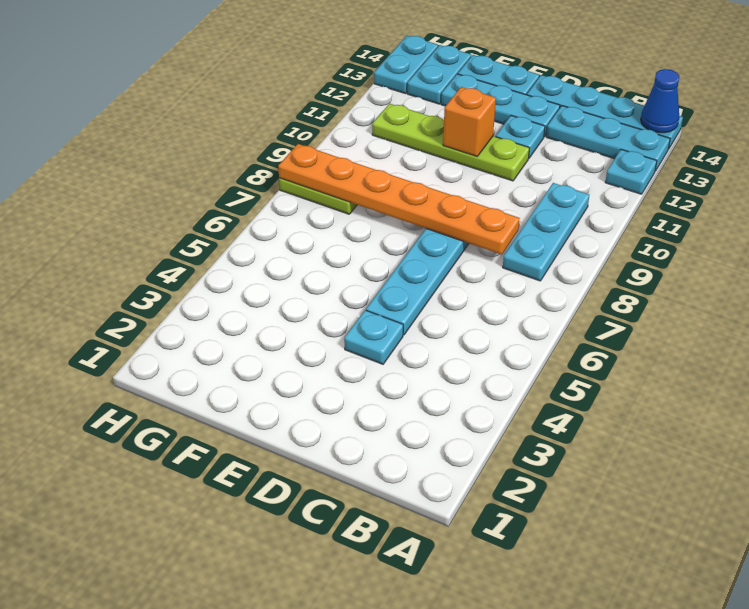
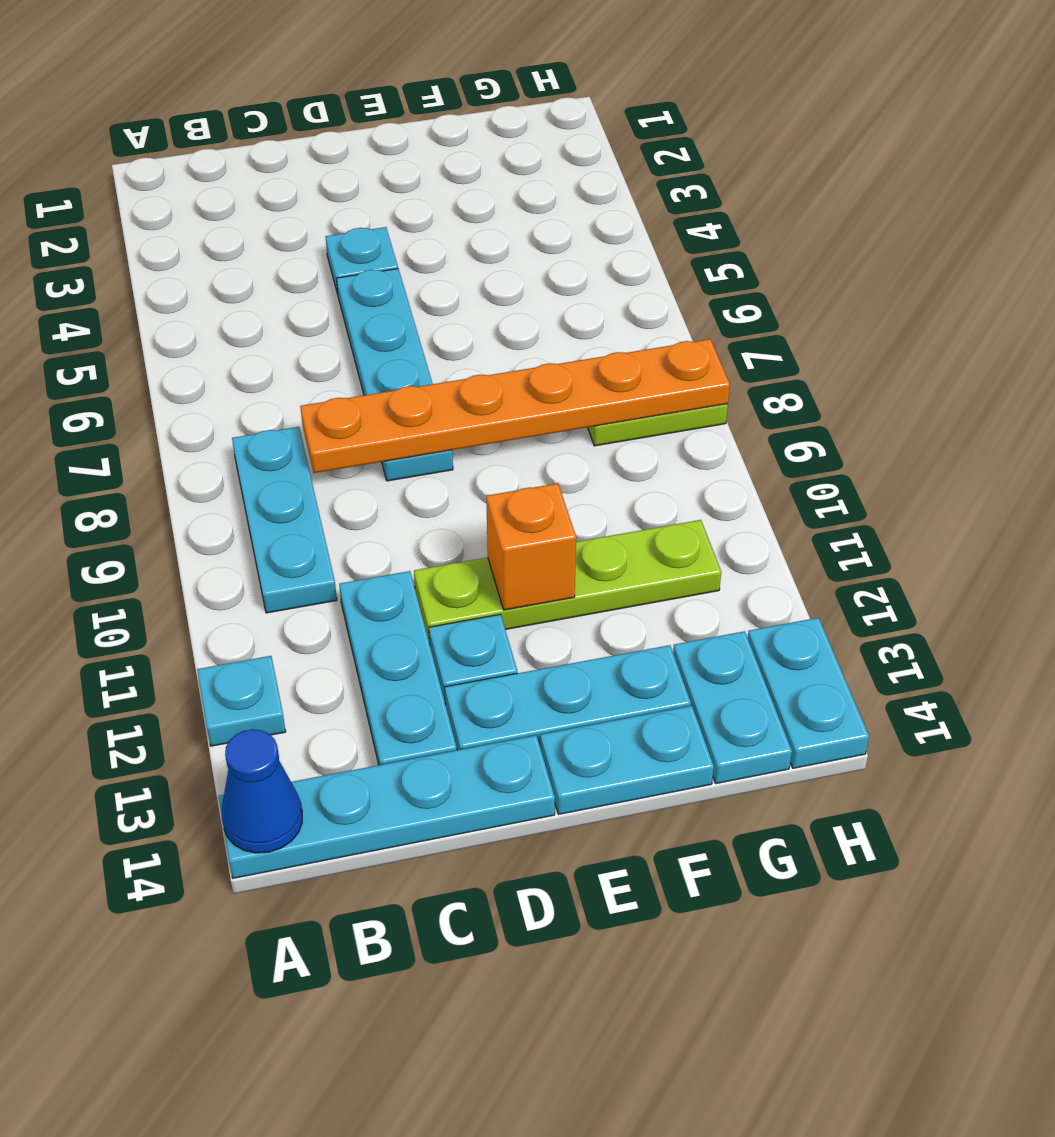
cyan plate A13:C13 level 1 -> cyan plate C11:C13 level 1

